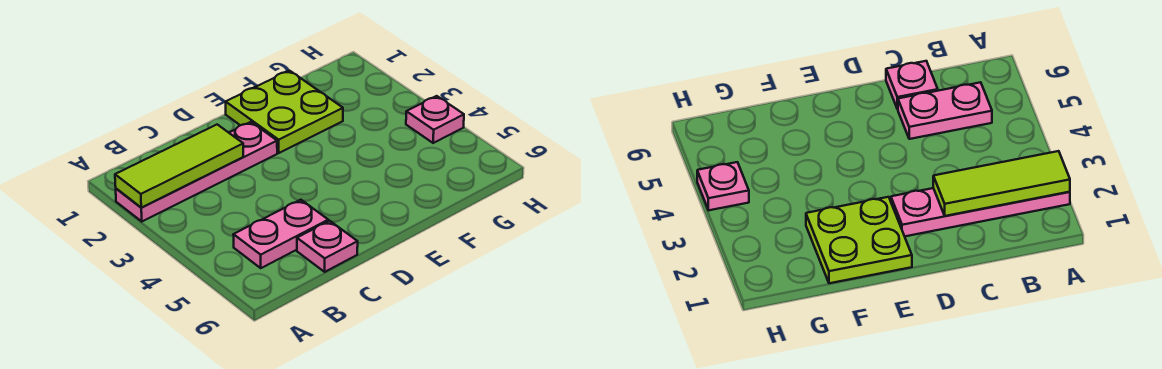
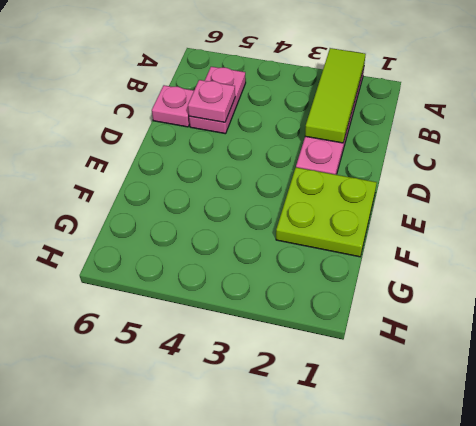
pink plate H4 level 1 -> pink plate C5 level 2

